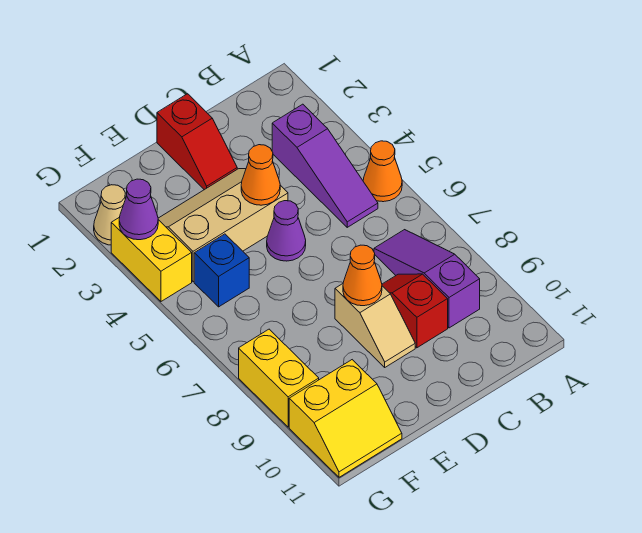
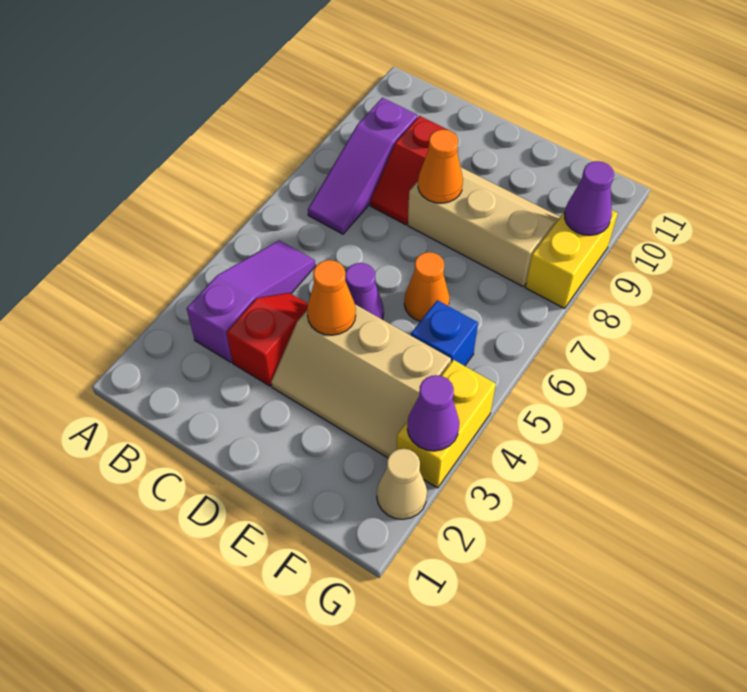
orange cone A5 level 1 -> orange cone E6 level 1
red slope D1:D2 level 1 top 1 -> red slope C3:C4 level 1 top 3
tan slope D8:D9 level 1 top 8 -> tan slope D8:F9 level 1 top 8
yellow slope F10:G11 level 1 top 10 -> none
none -> purple cone G9 level 2

